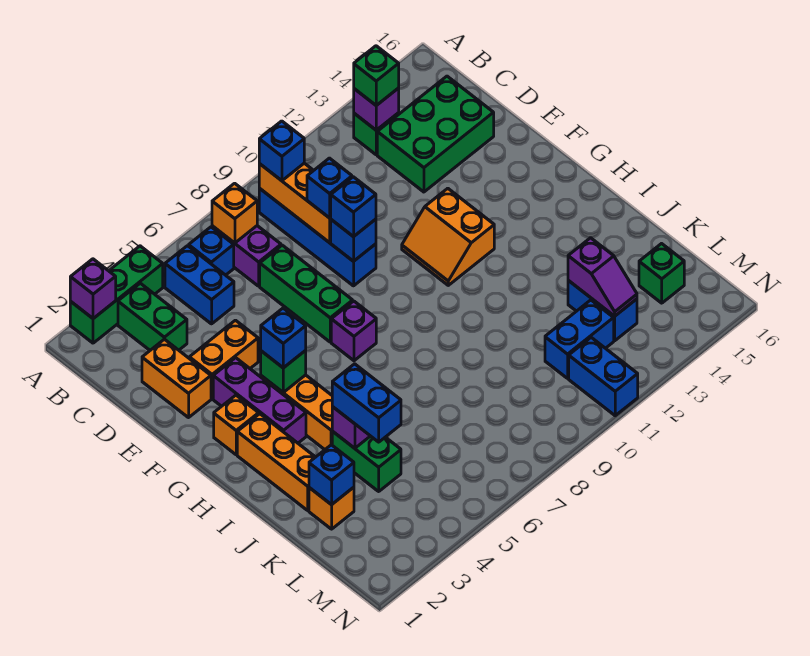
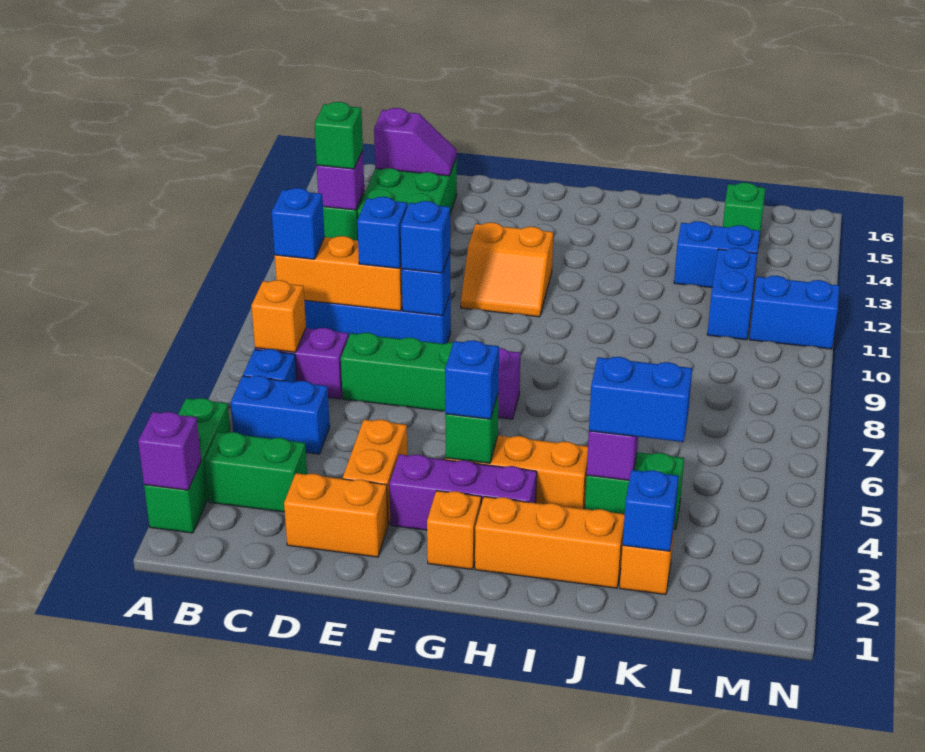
purple slope K13:L13 level 2 top K -> purple slope C15:D15 level 2 top C

